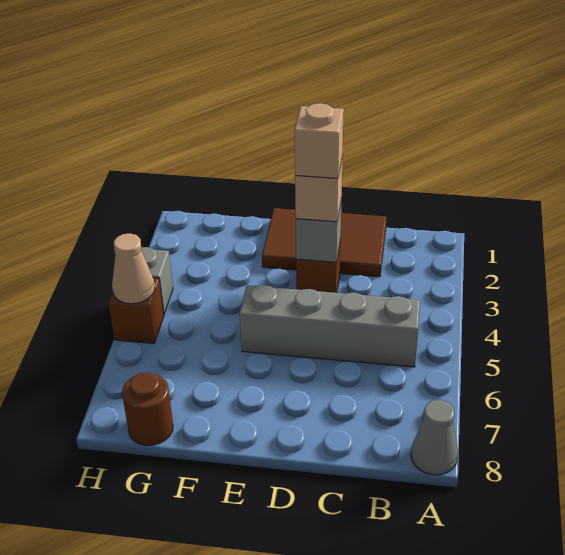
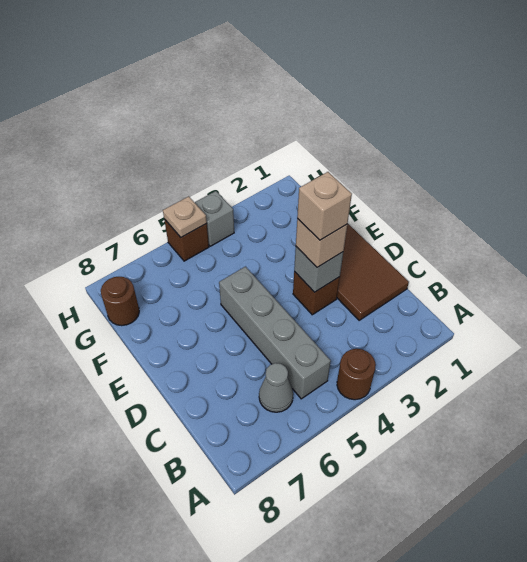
none -> brown round brick A4 level 1
grey cone A8 level 1 -> grey cone B6 level 1
tan cone H5 level 2 -> tan plate H5 level 2

